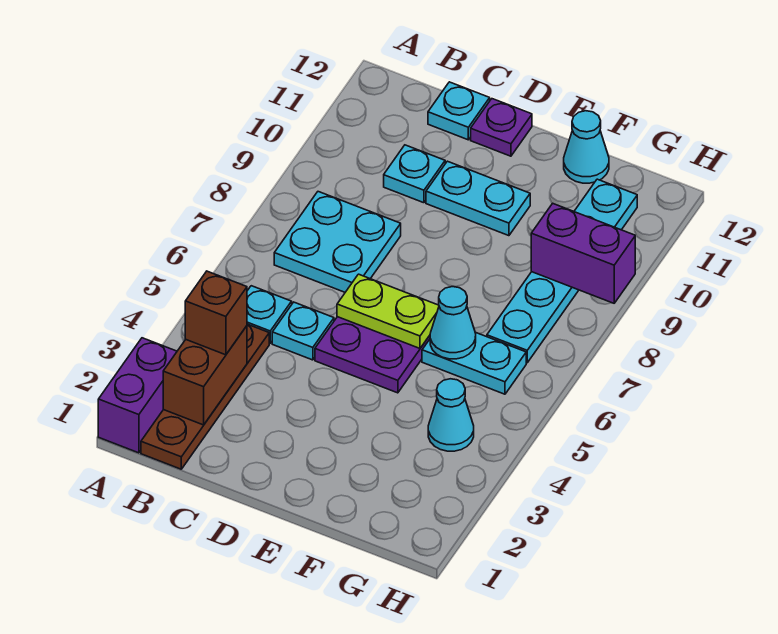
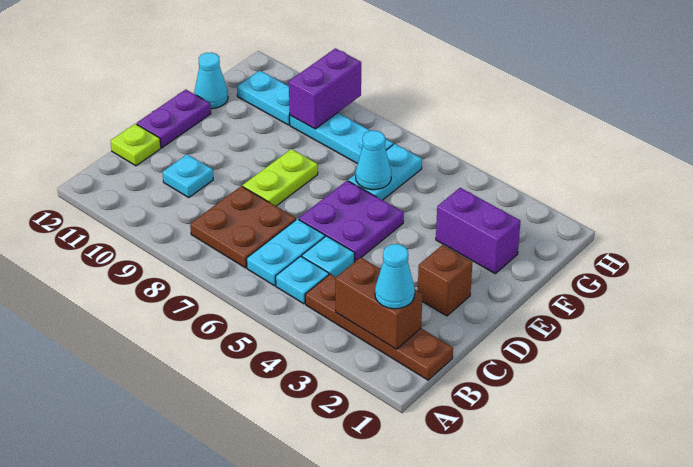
purple brick A1:A2 level 1 -> purple brick F2:F3 level 1
brown brick B3 level 3 -> brown brick D2 level 1
cyan plate B7:C8 level 1 -> brown plate B7:C8 level 1
cyan plate C12 level 1 -> lime plate C12 level 1
lime plate D6:E6 level 2 -> lime plate D8:E8 level 1
cyan plate D10:E10 level 1 -> cyan plate B6:C6 level 1
purple plate D12 level 1 -> purple plate D12:E12 level 1
cyan cone G4 level 1 -> cyan cone B2 level 3

